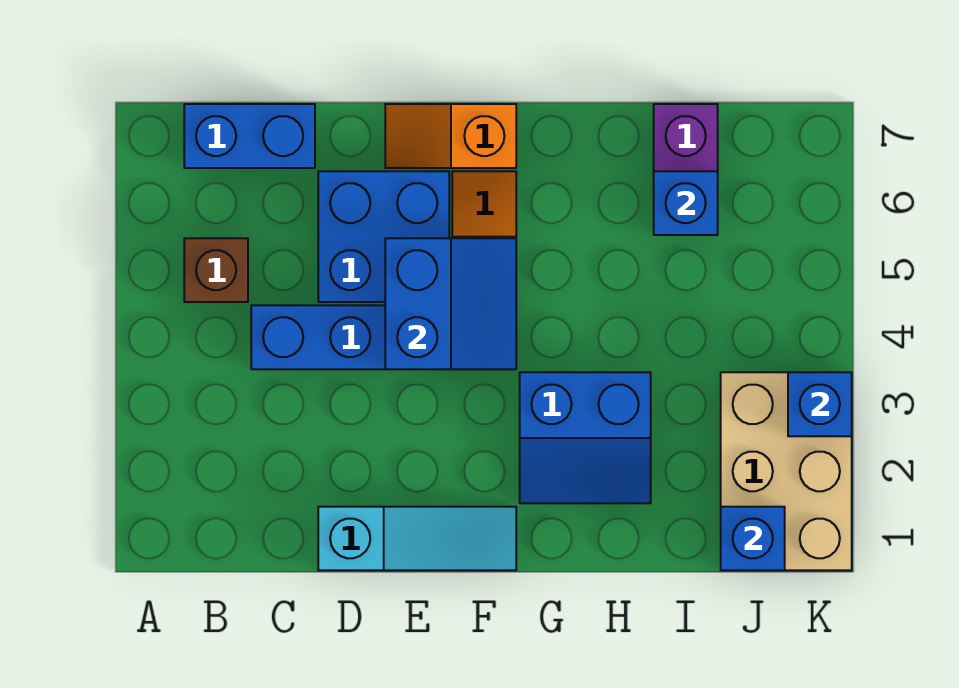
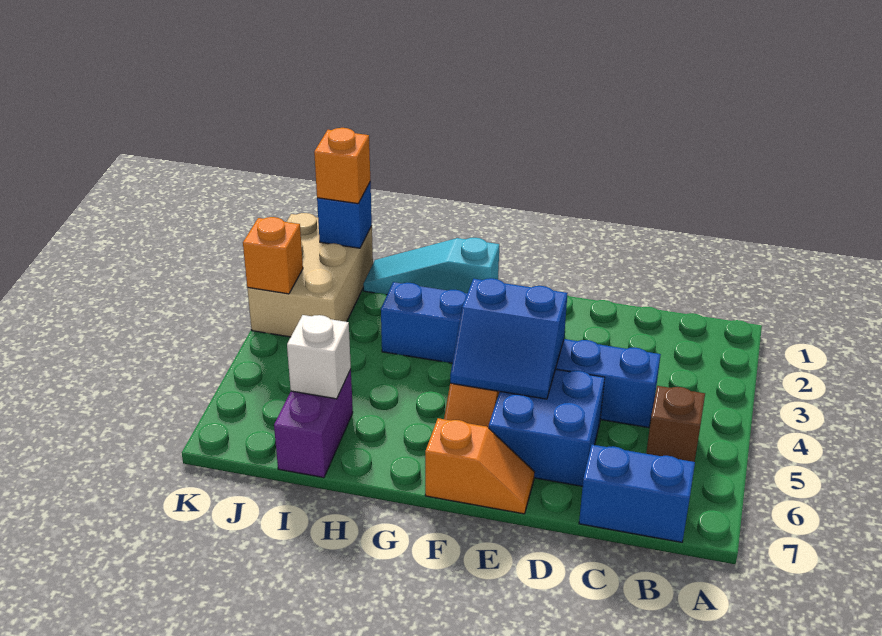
cyan slope D1:F1 level 1 top D -> cyan slope G1:I1 level 1 top G
blue slope E4:F5 level 2 top E -> blue slope E4:F5 level 2 top 4
blue brick I6 level 2 -> white brick I6 level 2
none -> orange brick J1 level 3
blue brick K3 level 2 -> orange brick K3 level 2

